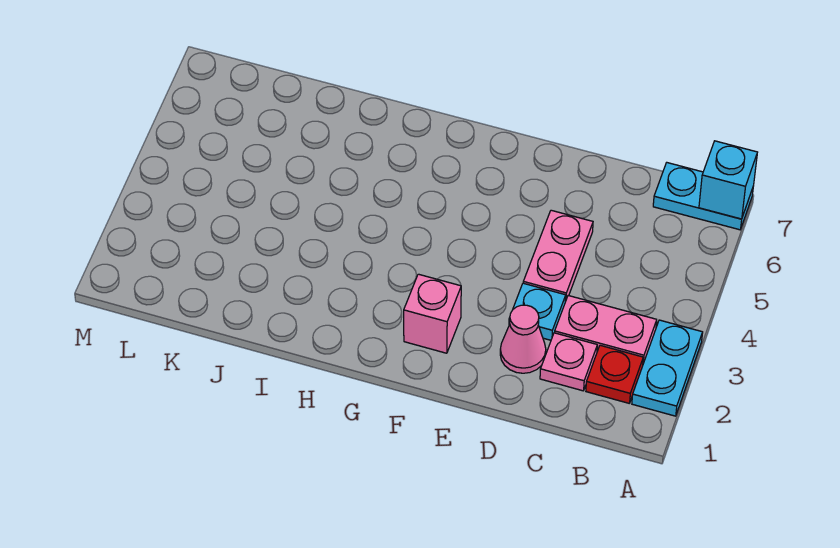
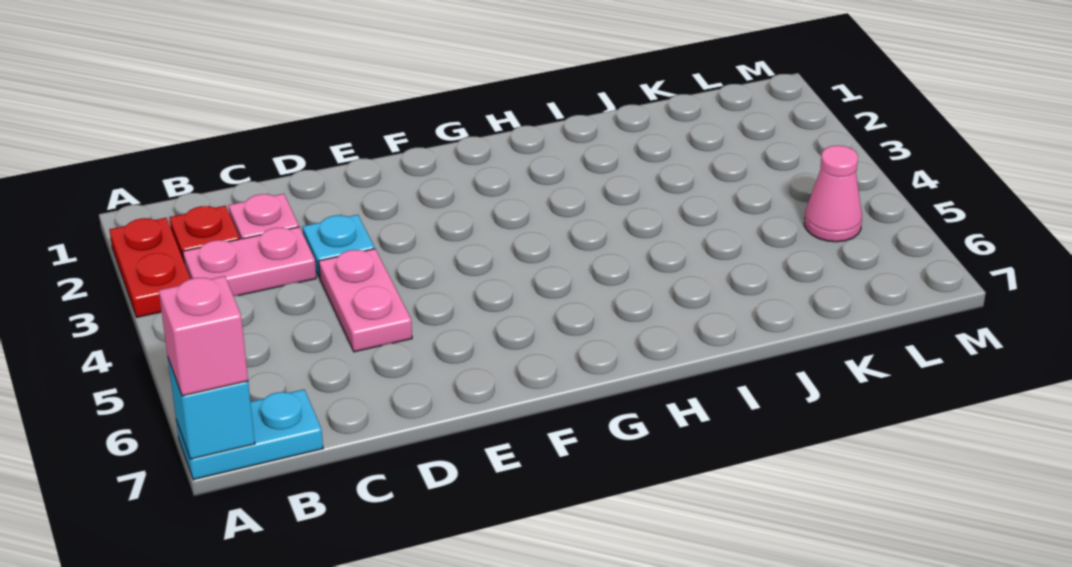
cyan plate A2:A3 level 1 -> red plate A2:A3 level 1
pink cone D2 level 1 -> pink cone L5 level 1
pink brick F2 level 1 -> pink brick A7 level 3

